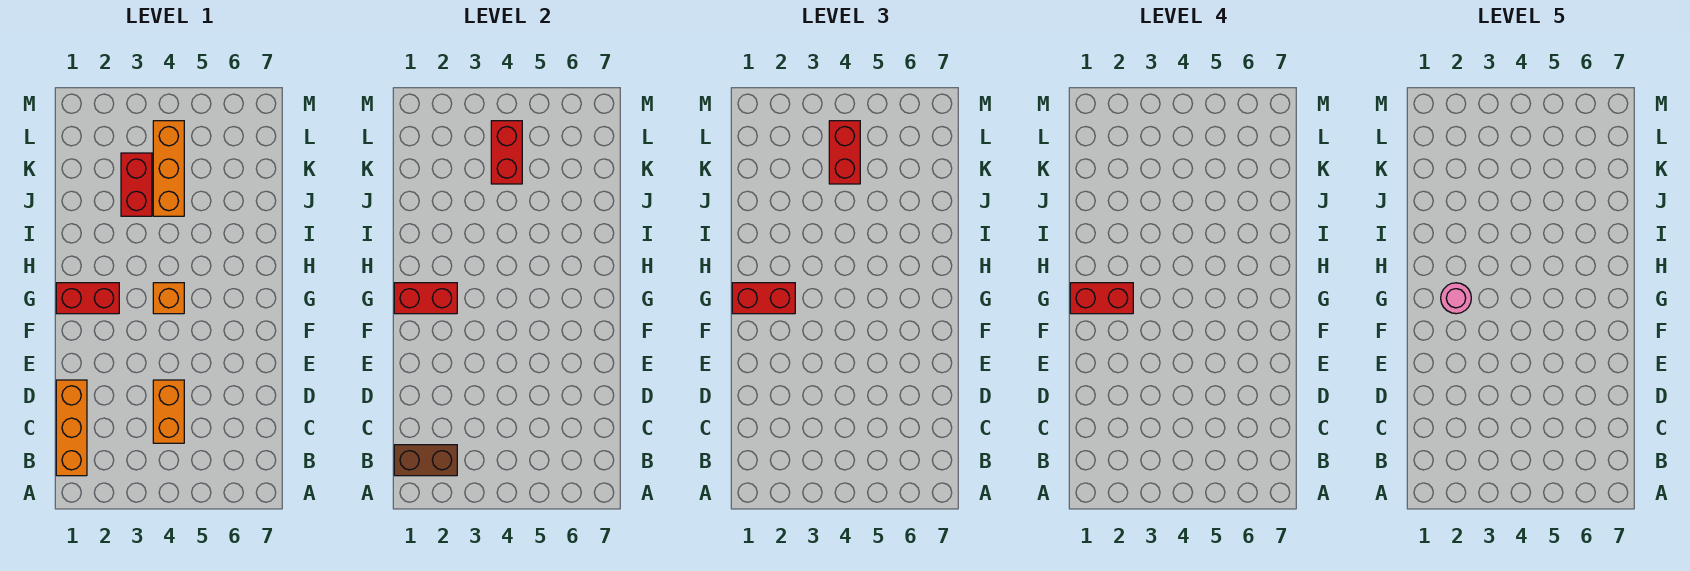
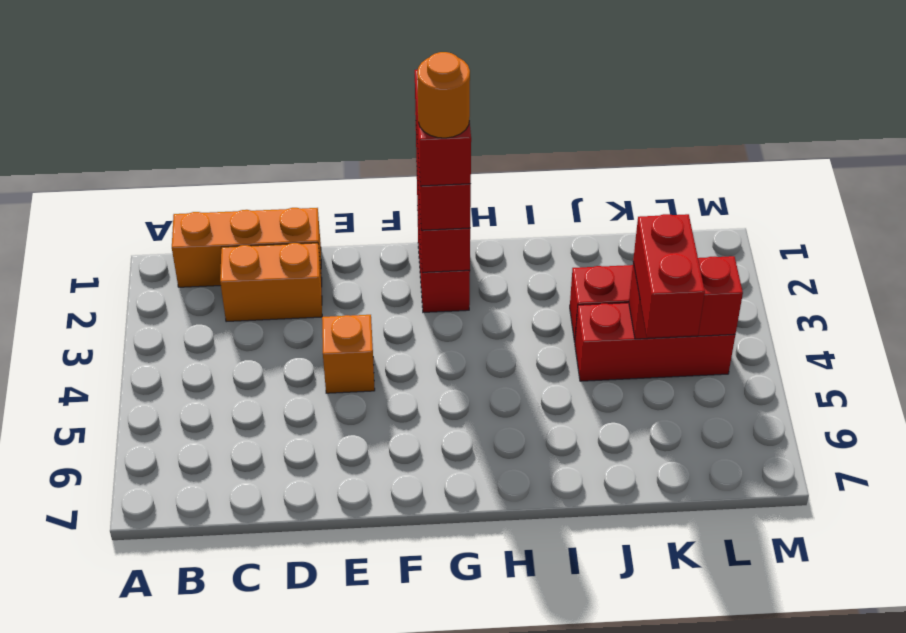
brown brick B1:B2 level 2 -> none
orange brick C4:D4 level 1 -> orange brick C2:D2 level 1
pink round brick G2 level 5 -> orange round brick G2 level 5
orange brick G4 level 1 -> orange brick E4 level 1
orange brick J4:L4 level 1 -> red brick J4:L4 level 1
red brick K4:L4 level 3 -> red brick K4:K5 level 3

